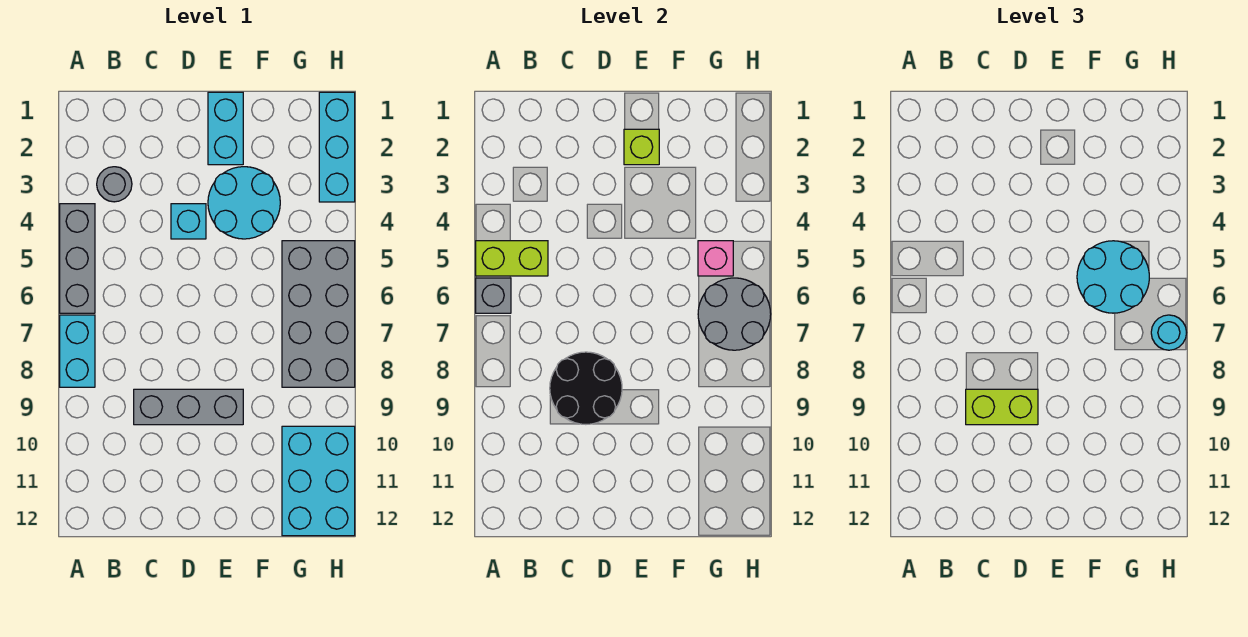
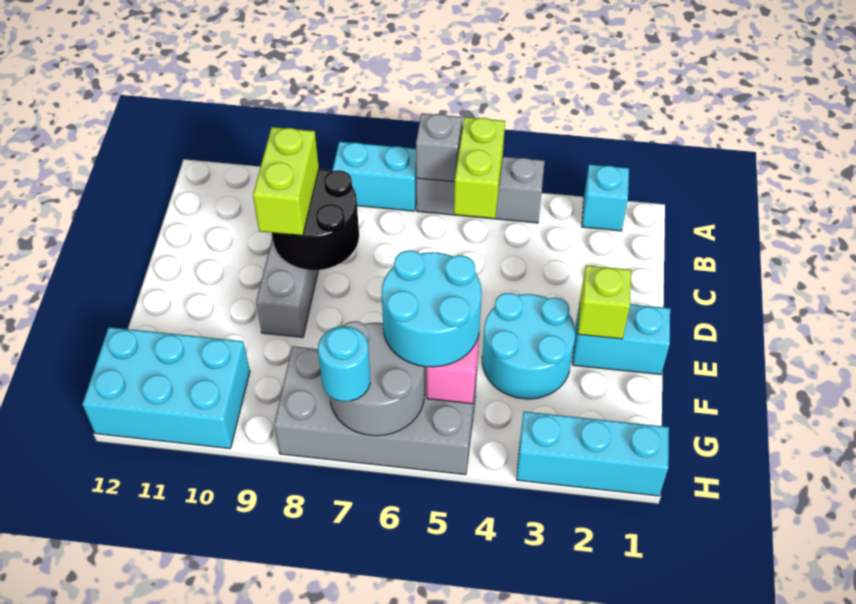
grey round brick B3 level 1 -> none
cyan brick D4 level 1 -> cyan brick A2 level 1

